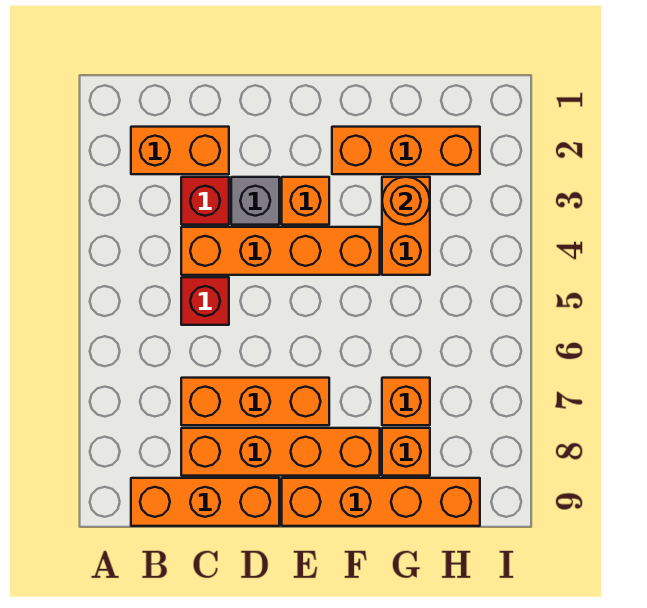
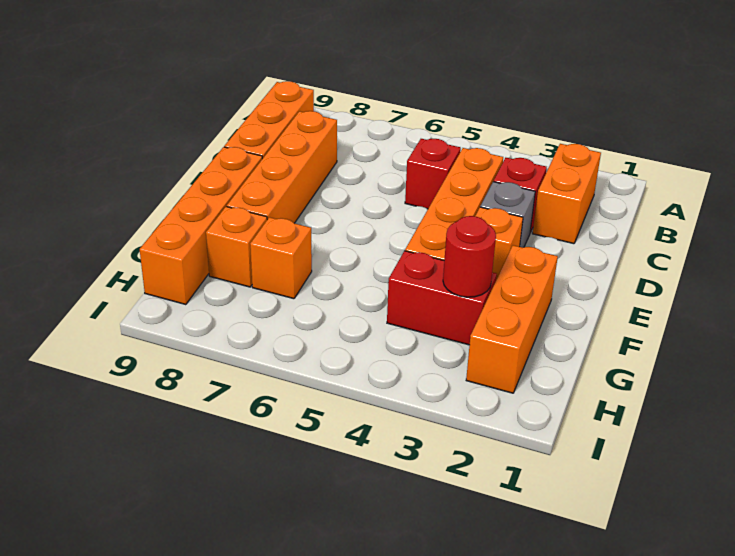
orange brick C7:E7 level 1 -> none
orange brick G3:G4 level 1 -> red brick G3:G4 level 1
orange round brick G3 level 2 -> red round brick G3 level 2

